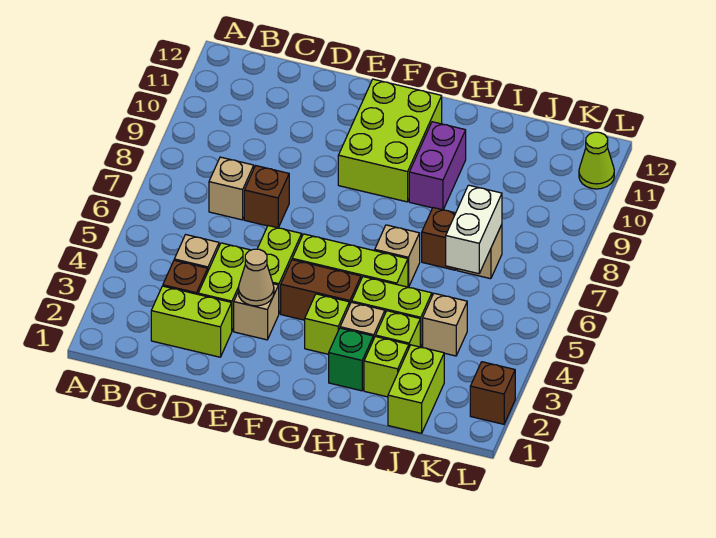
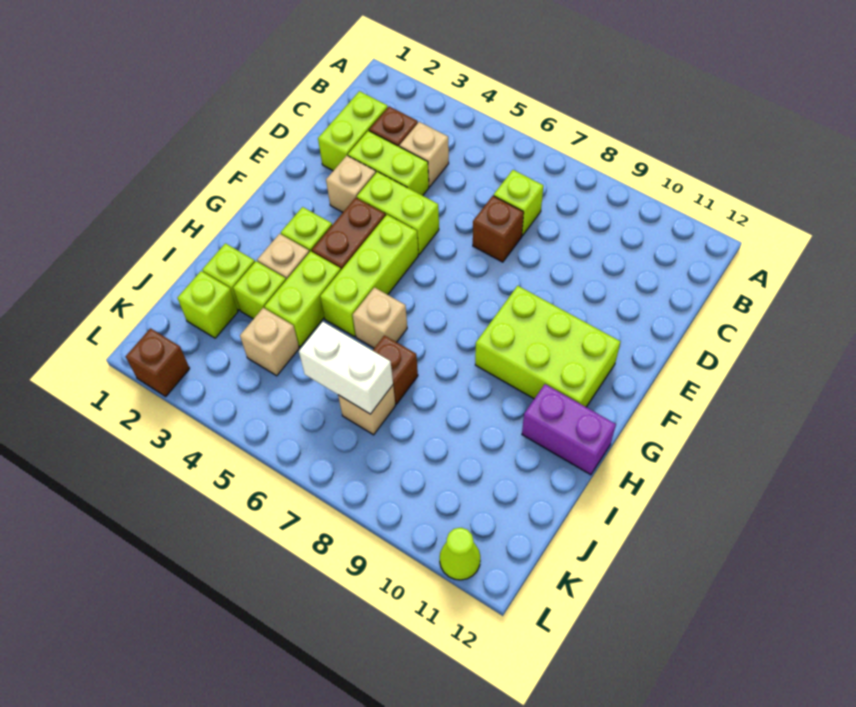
tan brick C7 level 1 -> lime brick C7 level 1
tan cone E3 level 2 -> none
green brick H2 level 1 -> none
purple brick H9:H10 level 1 -> purple brick H11:H12 level 1
lime brick J1:J2 level 1 -> lime brick J2 level 1

